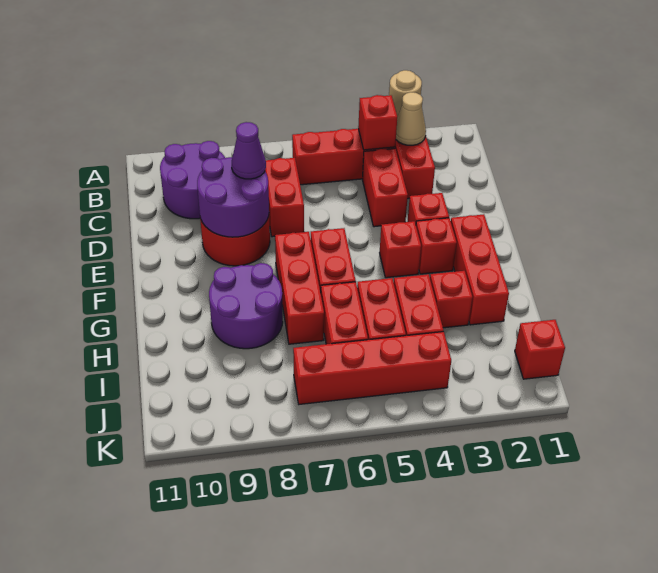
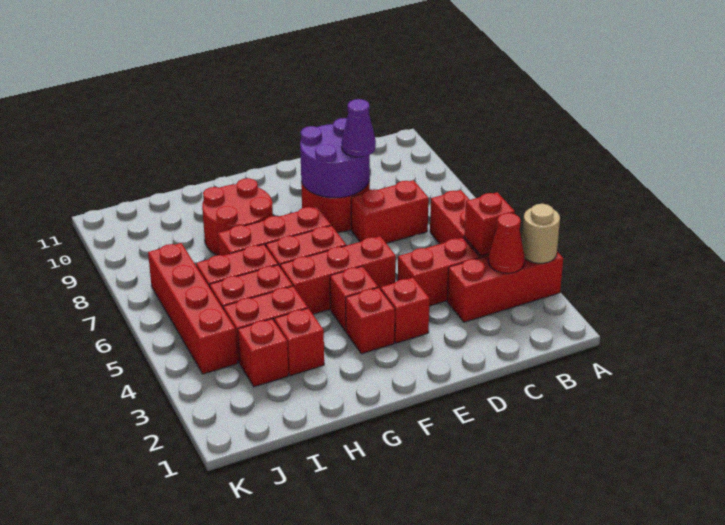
tan cone B3 level 2 -> red cone B3 level 2
purple round brick B9:C10 level 1 -> none
red brick F2:H2 level 1 -> red brick E5:G5 level 1
purple round brick G8:H9 level 1 -> red round brick G8:H9 level 1
red brick J1 level 1 -> red brick I3 level 1

